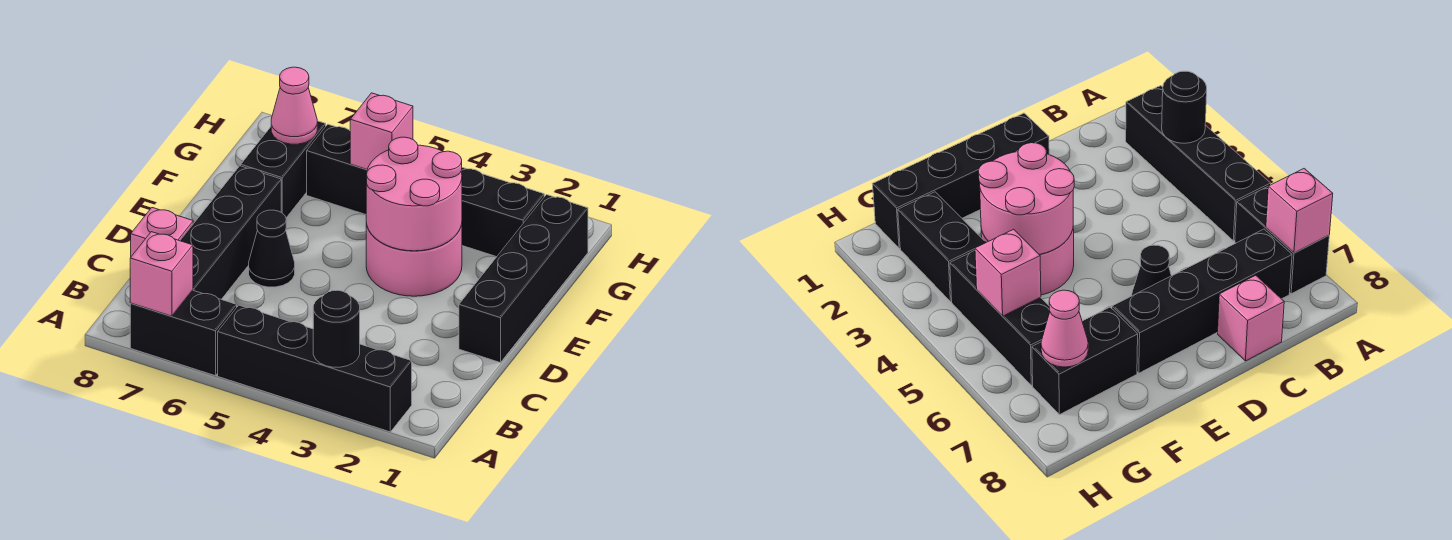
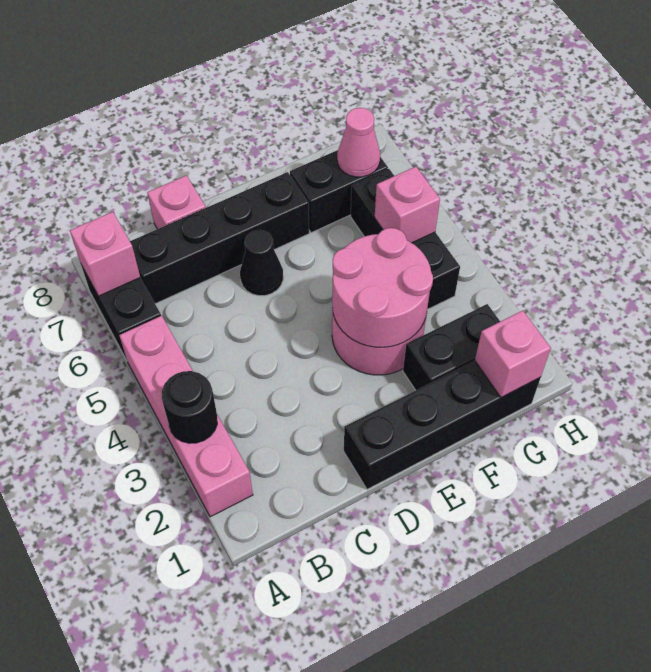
black brick A2:A5 level 1 -> pink brick A2:A5 level 1
none -> pink brick G1 level 2
black brick G2:G3 level 1 -> black brick F2:G2 level 1

